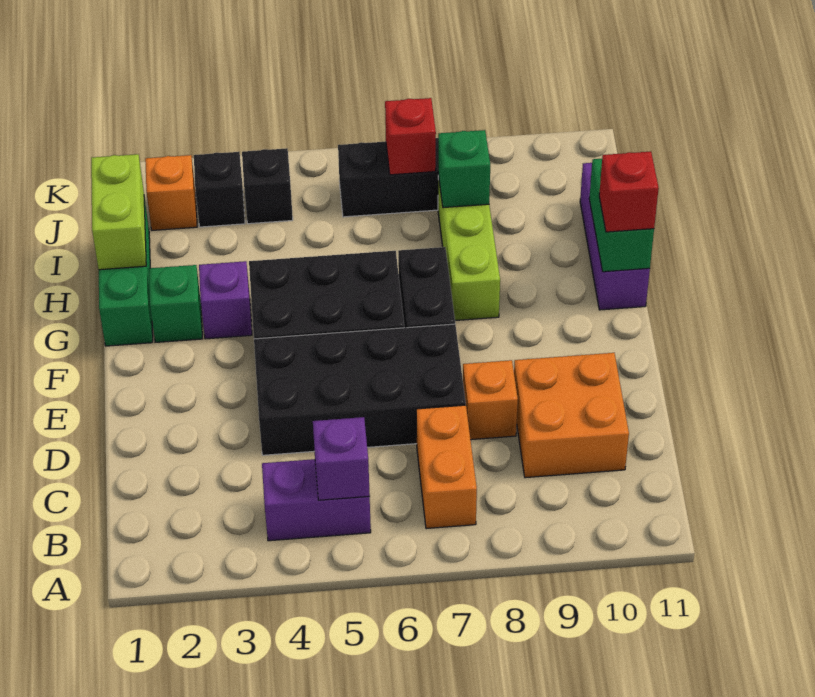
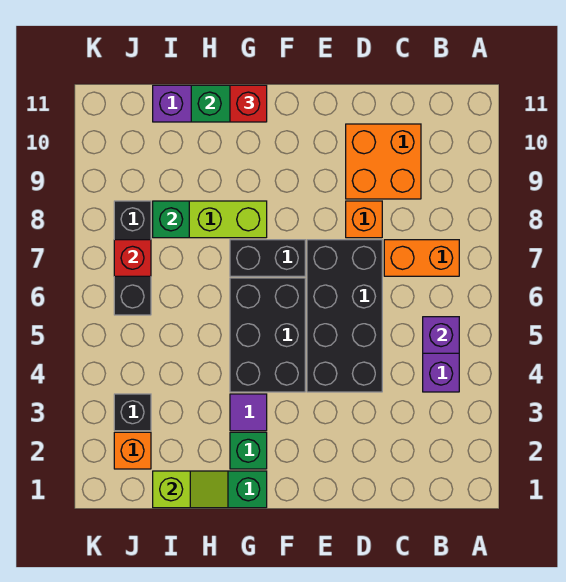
purple brick G3 level 1 -> purple tile G3 level 1
lime brick H1:I1 level 2 -> lime slope H1:I1 level 2 top I
black brick J4 level 1 -> none

